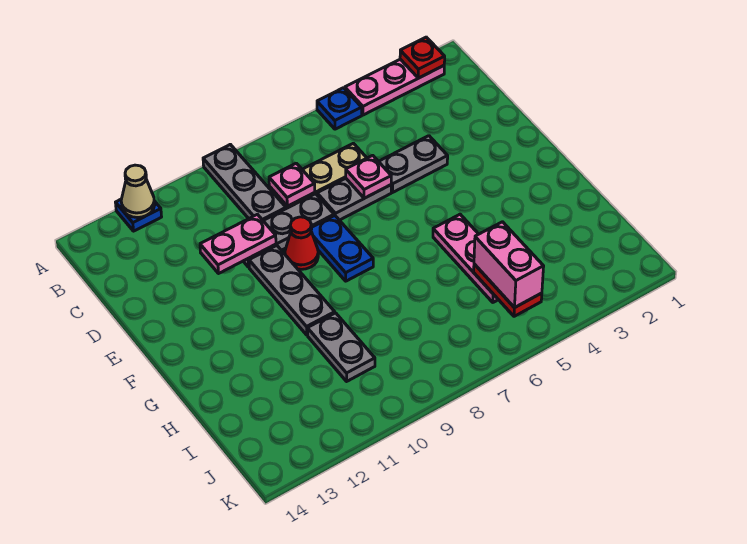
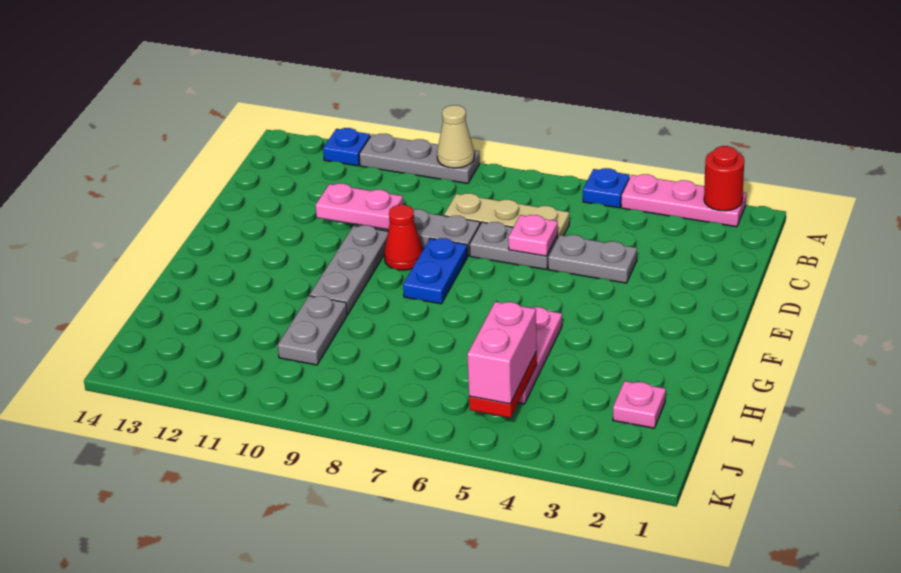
red plate A2 level 2 -> red round brick A2 level 2
grey plate A9:C9 level 1 -> grey plate A9:A11 level 1
tan cone A12 level 2 -> tan cone A9 level 2
pink plate C8 level 2 -> pink plate I2 level 1

